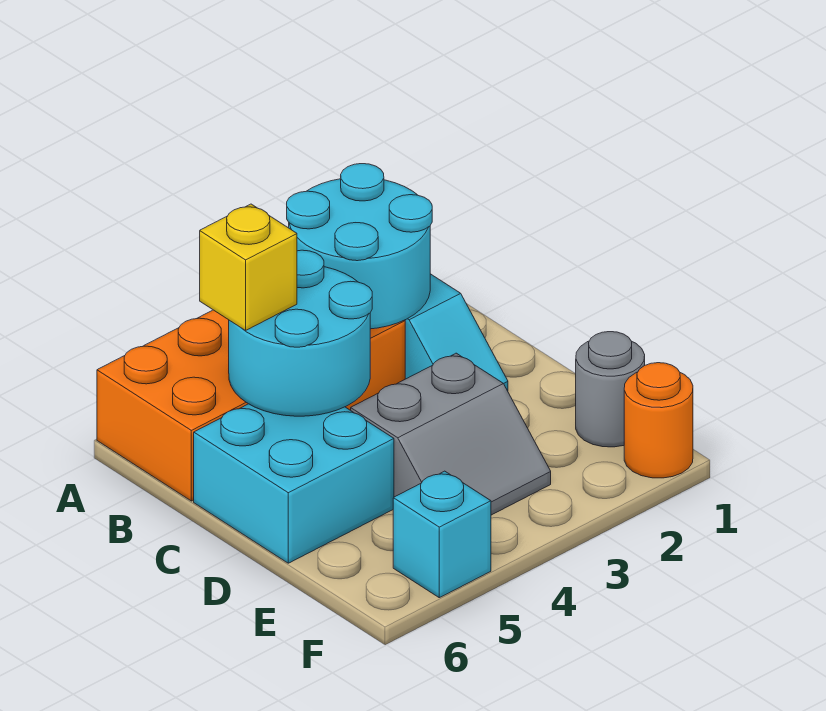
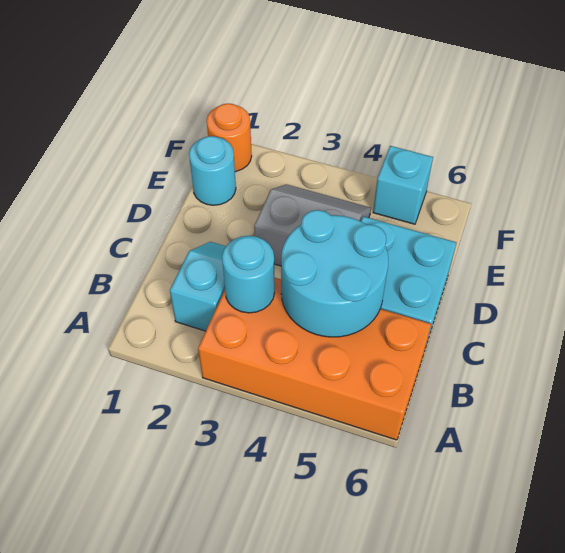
cyan round brick A2:B3 level 2 -> cyan round brick B3 level 2
yellow brick B5 level 3 -> none
grey round brick E1 level 1 -> cyan round brick E1 level 1

